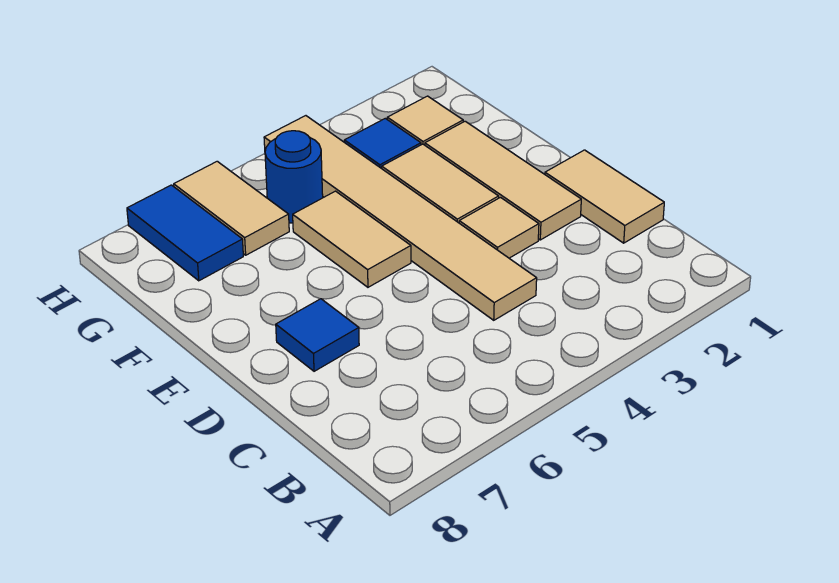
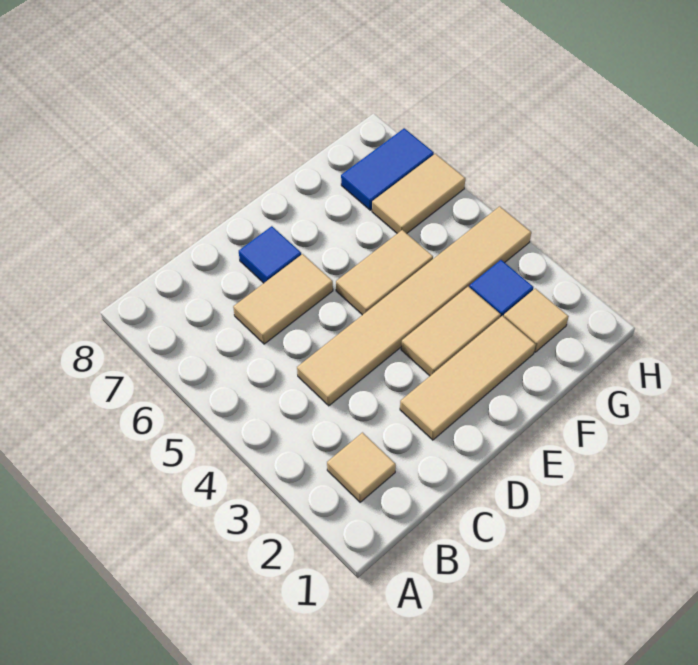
tan tile C1:D1 level 1 -> tan tile C6:D6 level 1
tan tile D3 level 1 -> tan tile B2 level 1
blue round brick G5 level 1 -> none

